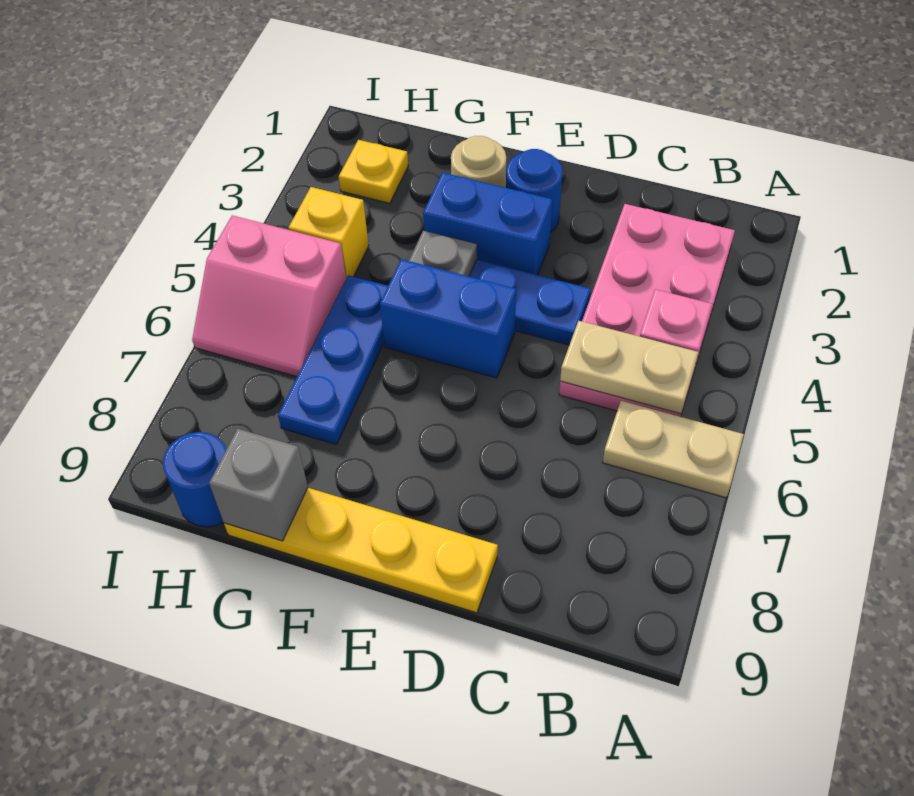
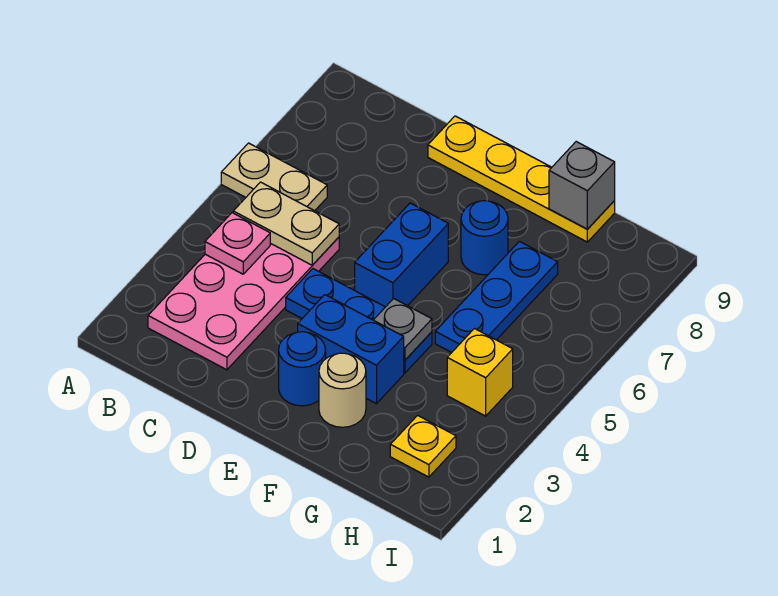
blue brick E5:F5 level 1 -> blue brick E5:E6 level 1
pink slope H5:I6 level 1 top 5 -> none
blue round brick H9 level 1 -> blue round brick F7 level 1

